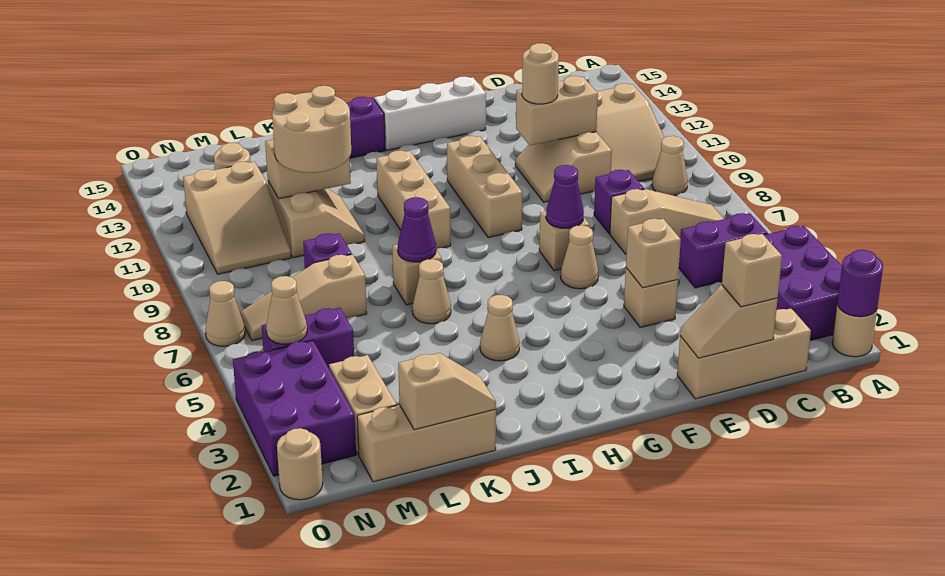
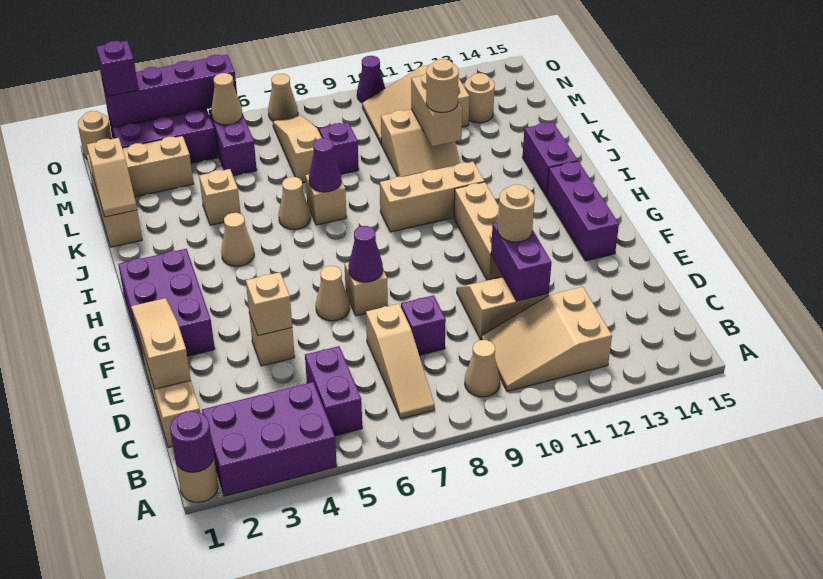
tan slope D1:E1 level 2 top D -> tan slope D1:F1 level 2 top D
tan brick D1 level 3 -> tan brick K4 level 1
tan brick D11:E11 level 2 -> purple brick D11:E11 level 2
none -> purple brick F1:H2 level 1
white brick F14:H14 level 1 -> purple brick F14:H14 level 1
tan brick G9:G11 level 1 -> tan brick F11:H11 level 1
tan round brick K10:L11 level 3 -> tan round brick K11 level 3
none -> purple brick O2:O5 level 2
none -> purple brick O2 level 3
none -> purple cone O10 level 1

